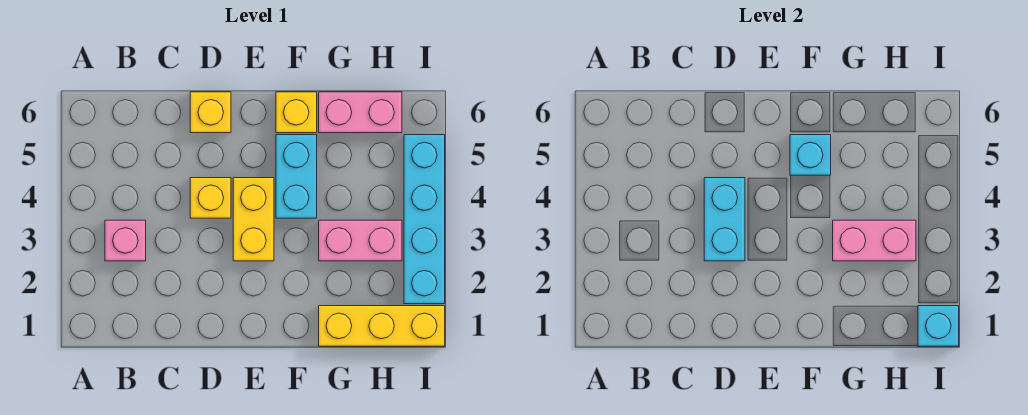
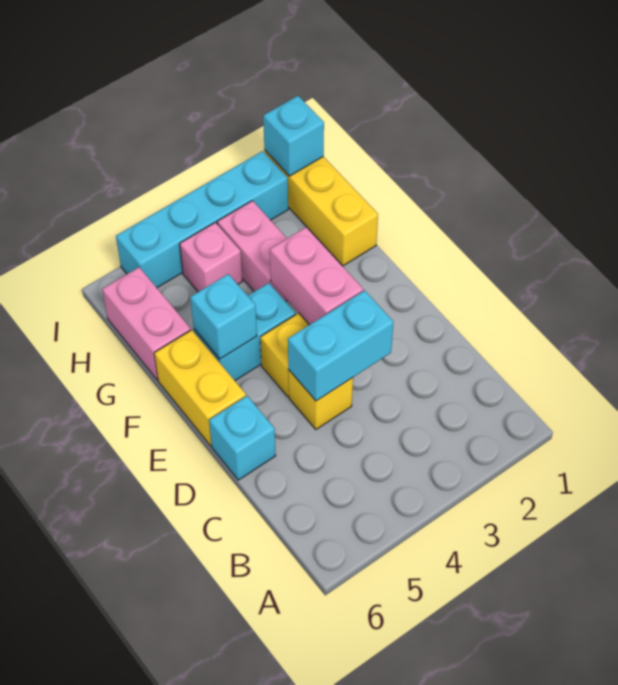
pink brick B3 level 1 -> pink brick H4 level 1
yellow brick D6 level 1 -> cyan brick D6 level 1
yellow brick F6 level 1 -> yellow brick E6:F6 level 1
pink brick G3:H3 level 2 -> pink brick E3:F3 level 2

